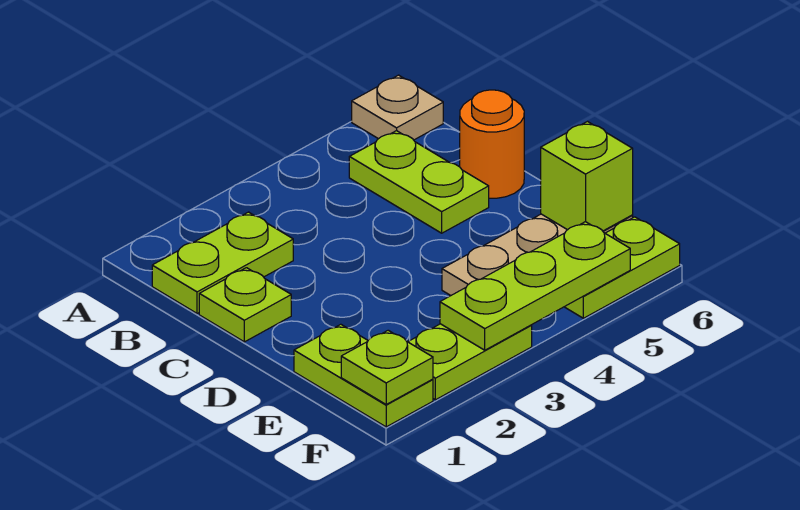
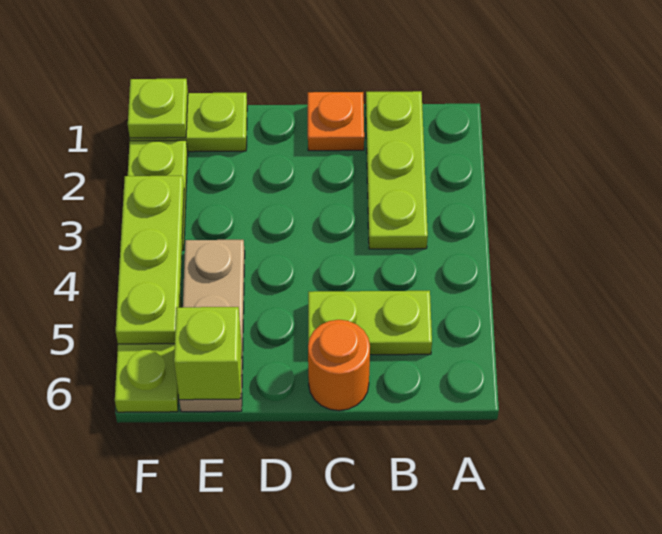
tan plate A6 level 1 -> none
lime plate B1:B2 level 1 -> lime plate B1:B3 level 1
lime plate C1 level 1 -> orange plate C1 level 1

